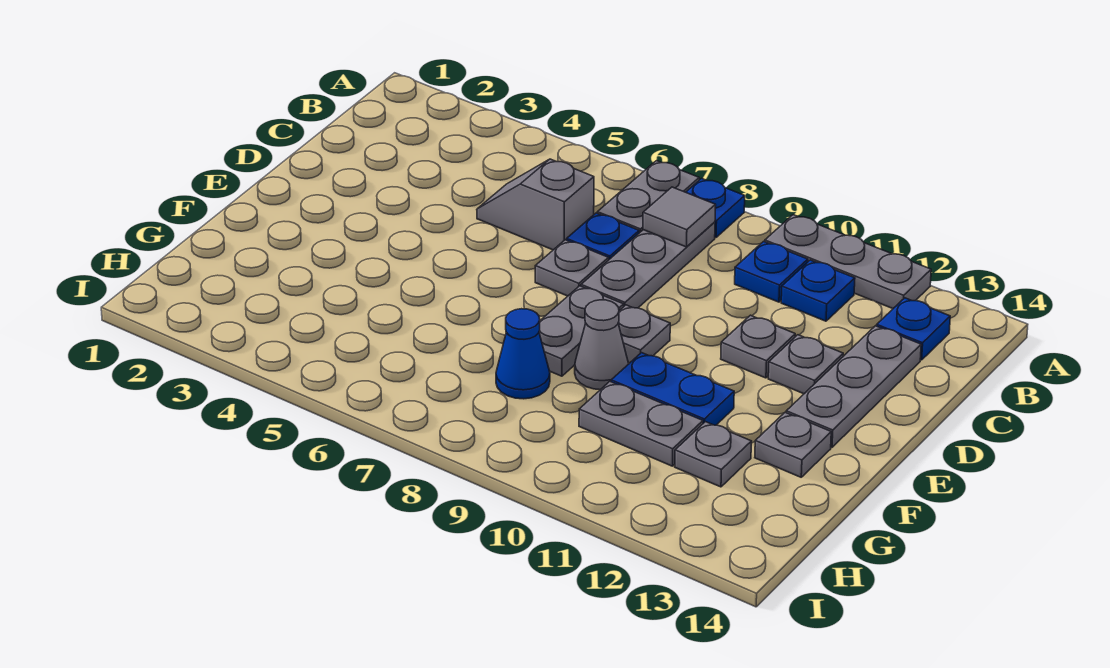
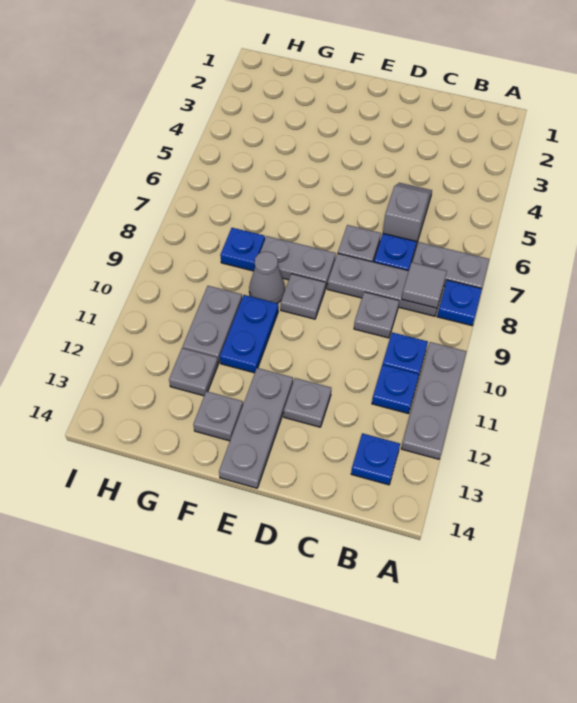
grey plate C13:E13 level 1 -> grey plate E12:E14 level 1
grey plate D11 level 1 -> grey plate C9 level 1
blue cone G8 level 1 -> blue plate G8 level 1

